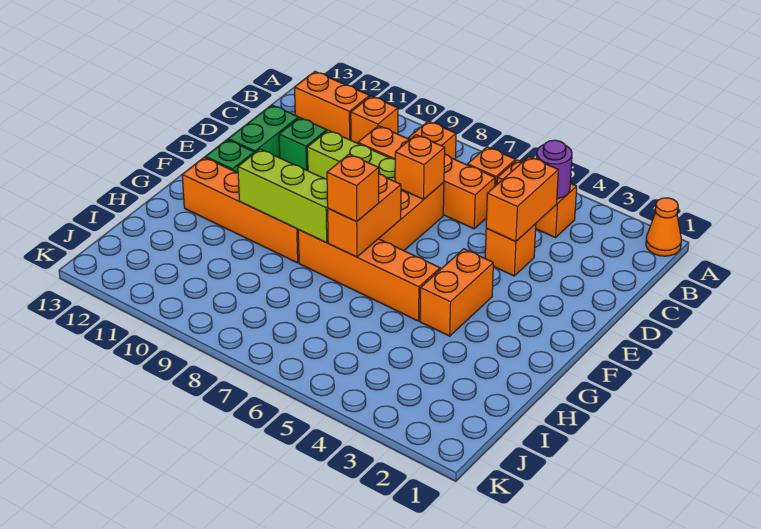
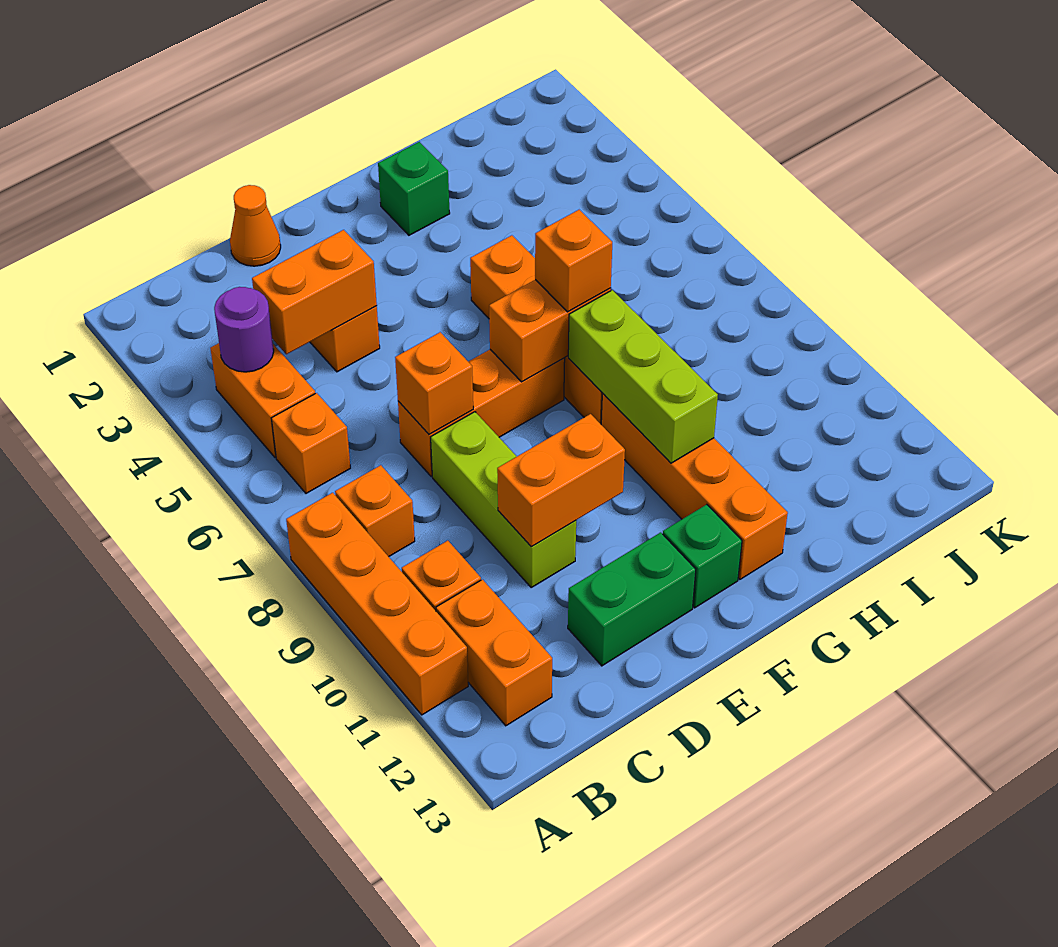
orange cone A1 level 1 -> orange cone D1 level 1
orange brick C6:C9 level 1 -> orange brick A8:A11 level 1
green brick D11 level 1 -> green brick G2 level 1
orange brick F4:G4 level 1 -> orange brick D10:E10 level 2

